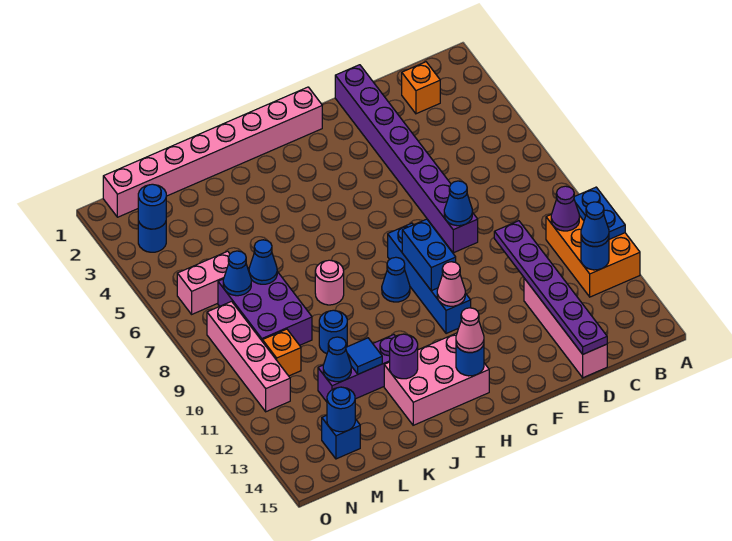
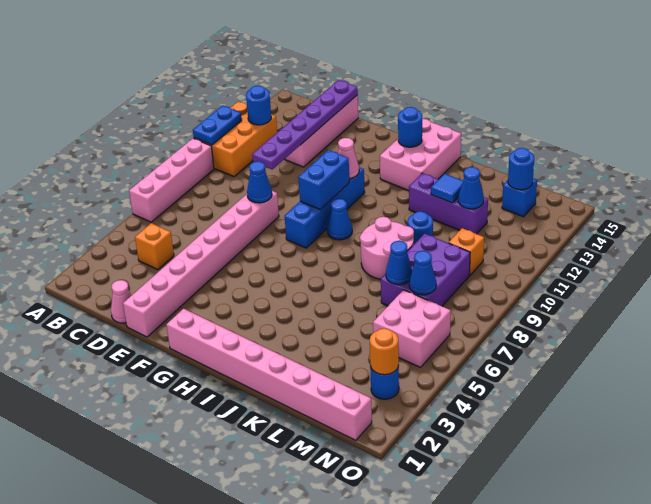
purple cone B10 level 2 -> none
blue cone B12 level 3 -> none
orange brick C2 level 1 -> orange brick C4 level 1
purple brick E1:E8 level 1 -> pink brick E1:E8 level 1
pink brick H13:J14 level 1 -> pink brick H13:I15 level 1
pink cone H14 level 3 -> pink cone D1 level 1
pink round brick J8 level 1 -> pink round brick J8:K9 level 1
purple round brick J13 level 2 -> none
pink brick M6:N6 level 1 -> pink brick M5:N6 level 1
blue round brick N3 level 2 -> orange round brick N3 level 2
pink brick N8:N11 level 1 -> pink brick A6:A9 level 1

